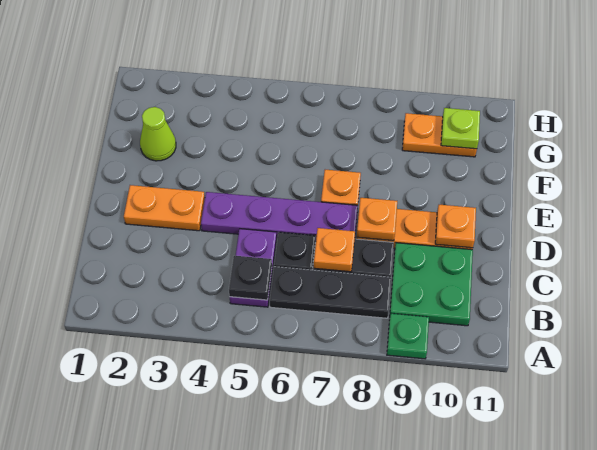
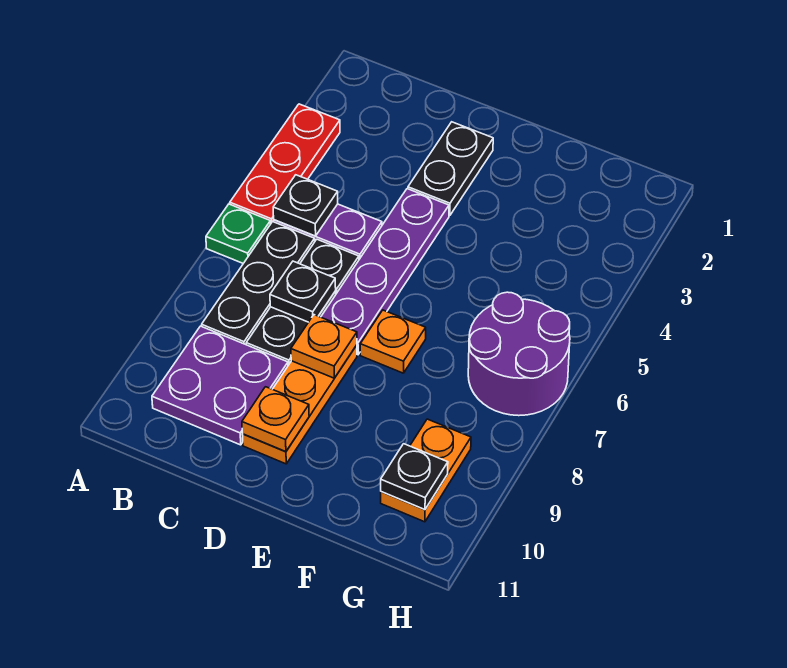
none -> red plate A3:A5 level 1
green plate A9 level 1 -> green plate A6 level 1
green plate B9:C10 level 1 -> purple plate B9:C10 level 1
orange plate C7 level 2 -> black plate C7 level 2
orange plate D2:D3 level 1 -> black plate D2:D3 level 1
lime cone F2 level 1 -> none
none -> purple round brick G6:H7 level 1
lime plate G10 level 2 -> black plate G10 level 2

